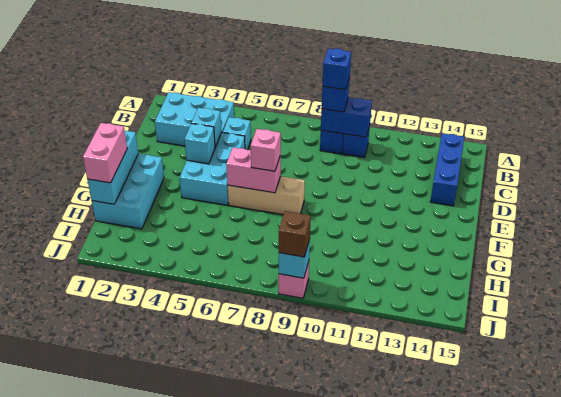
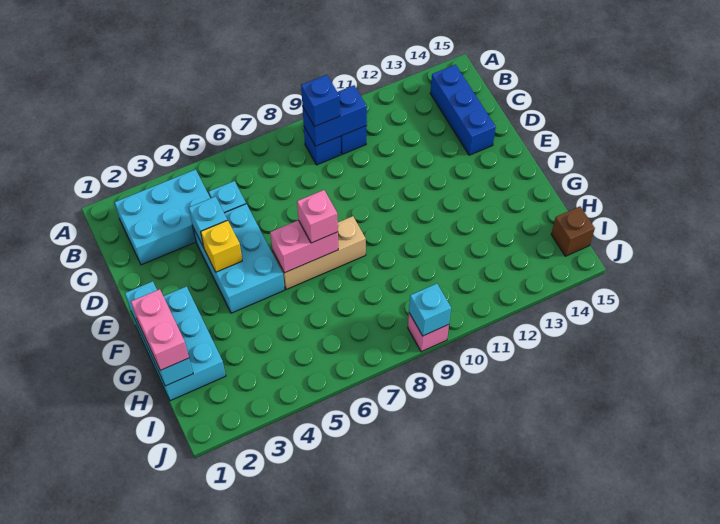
blue brick B9 level 4 -> none
cyan brick E4 level 2 -> yellow brick E4 level 2
brown brick J9 level 3 -> brown brick I15 level 1

